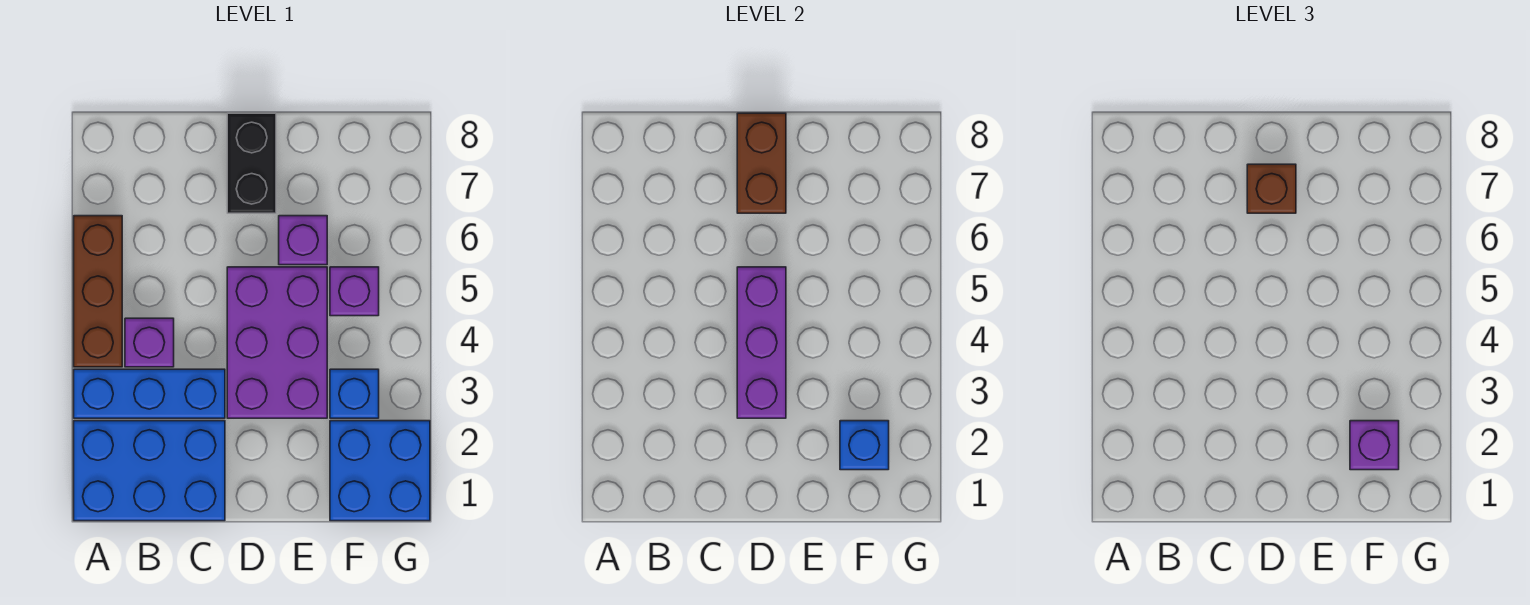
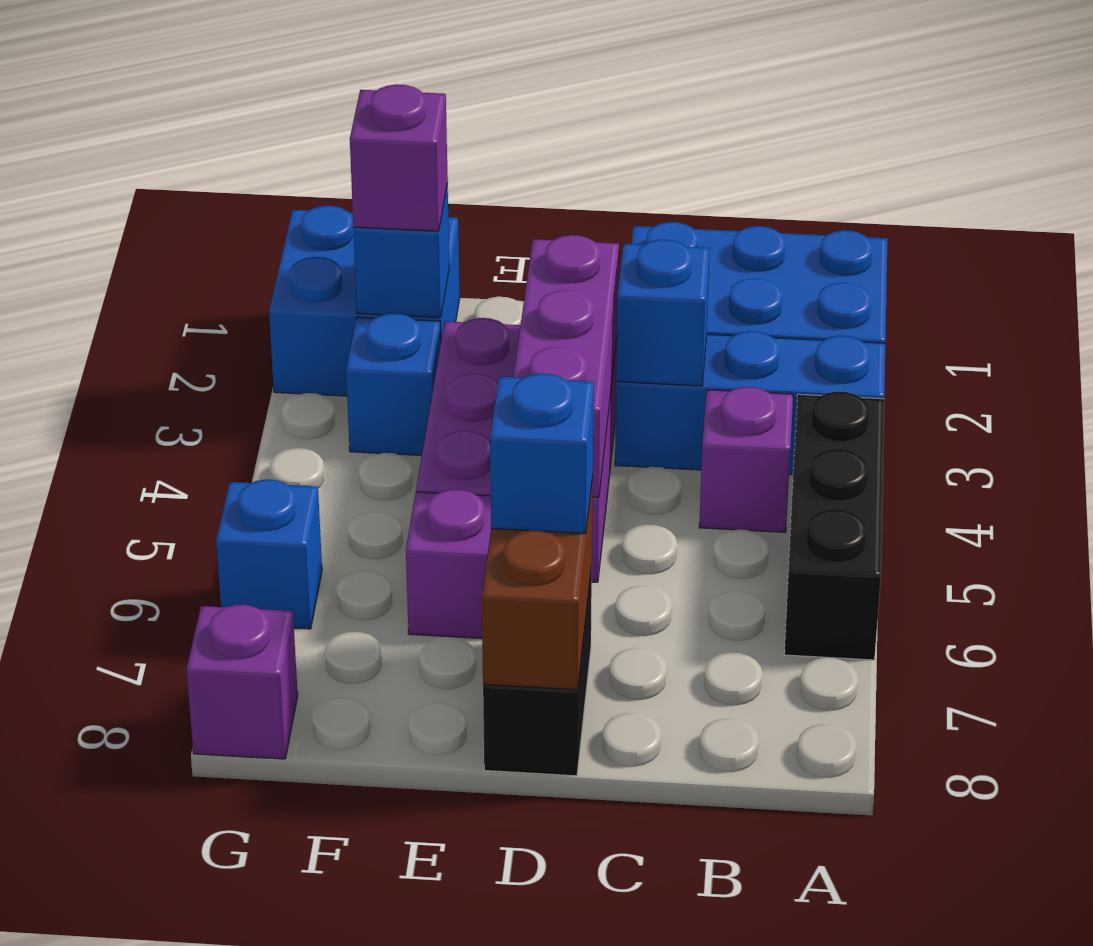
brown brick A4:A6 level 1 -> black brick A4:A6 level 1
none -> blue brick C3 level 2
brown brick D7 level 3 -> blue brick D7 level 3
purple brick F5 level 1 -> purple brick G8 level 1
none -> blue brick G6 level 1

